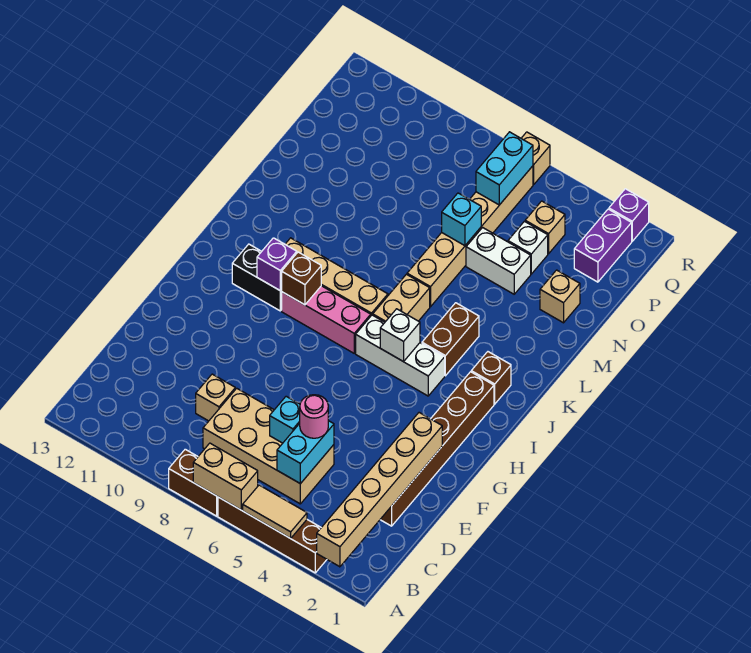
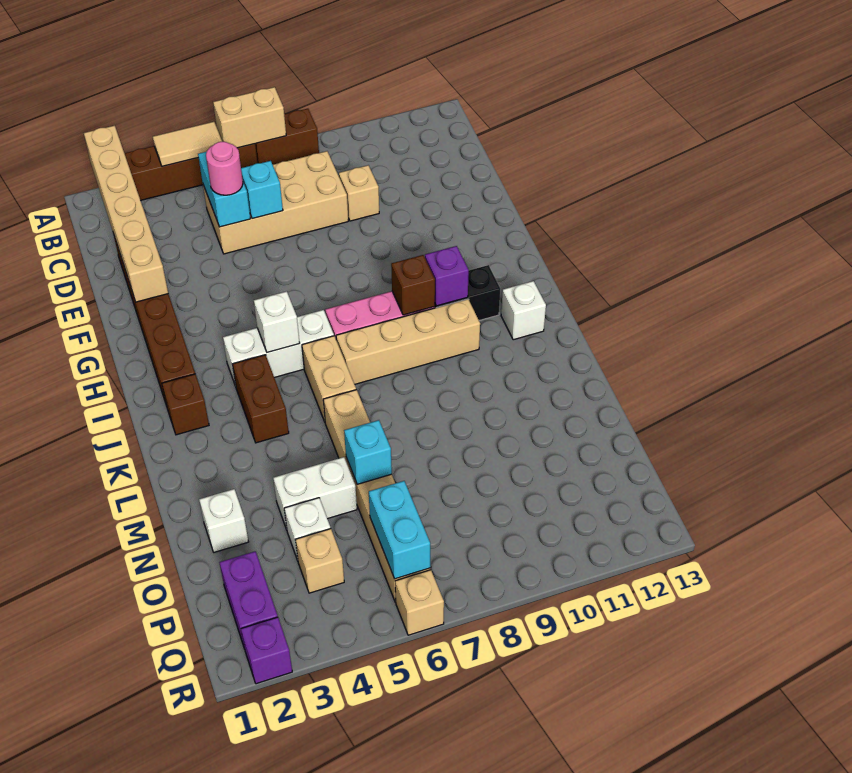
none -> white brick J12 level 1
tan brick N2 level 1 -> white brick N2 level 1

